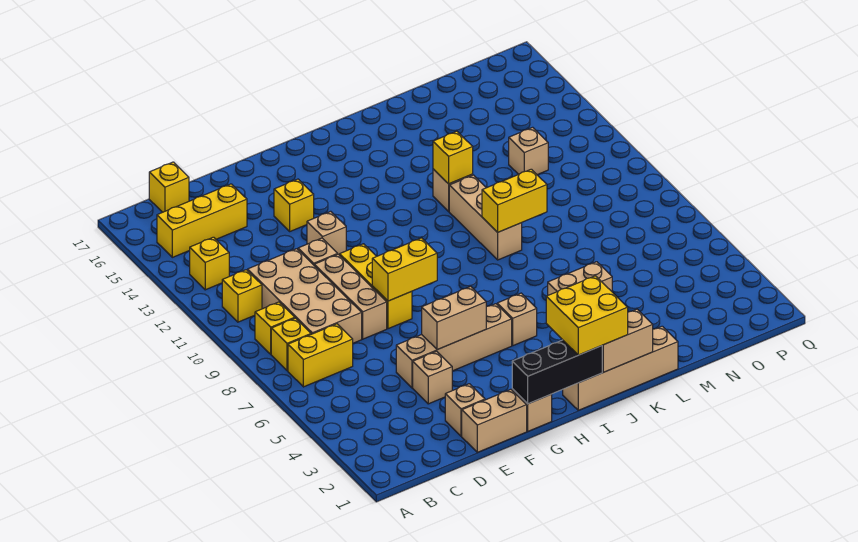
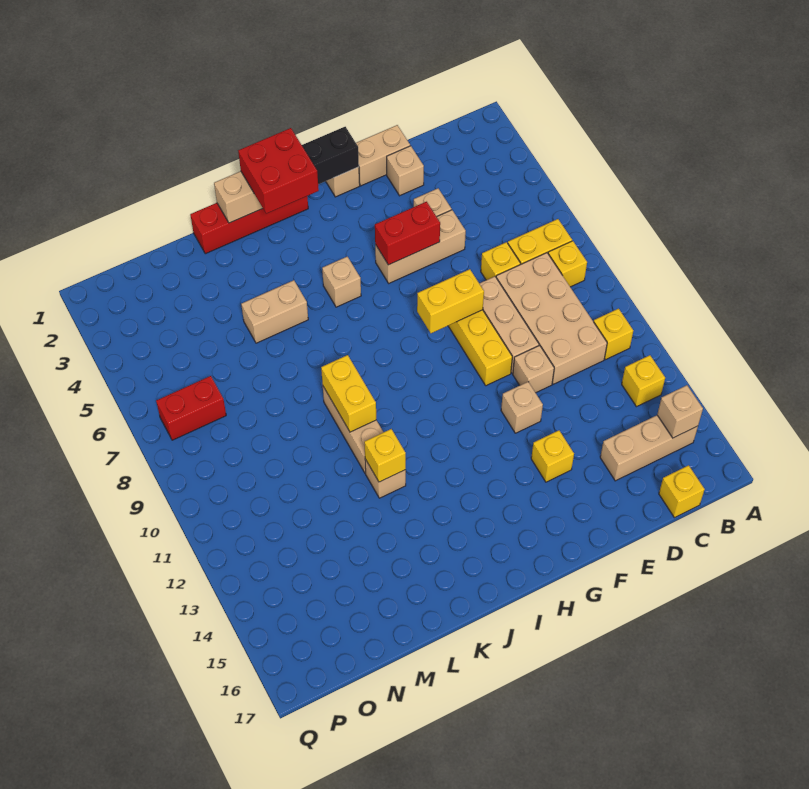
yellow brick B9 level 1 -> yellow brick D7 level 1
yellow brick B15:D15 level 1 -> tan brick B15:D15 level 1
tan brick E5:H5 level 1 -> tan brick E5:G5 level 1
tan brick F5:G5 level 2 -> red brick F5:G5 level 2
tan brick I1:L1 level 1 -> red brick I1:L1 level 1
yellow brick I1:J2 level 3 -> red brick I1:J2 level 3
yellow brick K9:L9 level 2 -> yellow brick K9:K10 level 2
tan brick N12 level 1 -> tan brick B15 level 2
none -> red brick O7:P7 level 1

